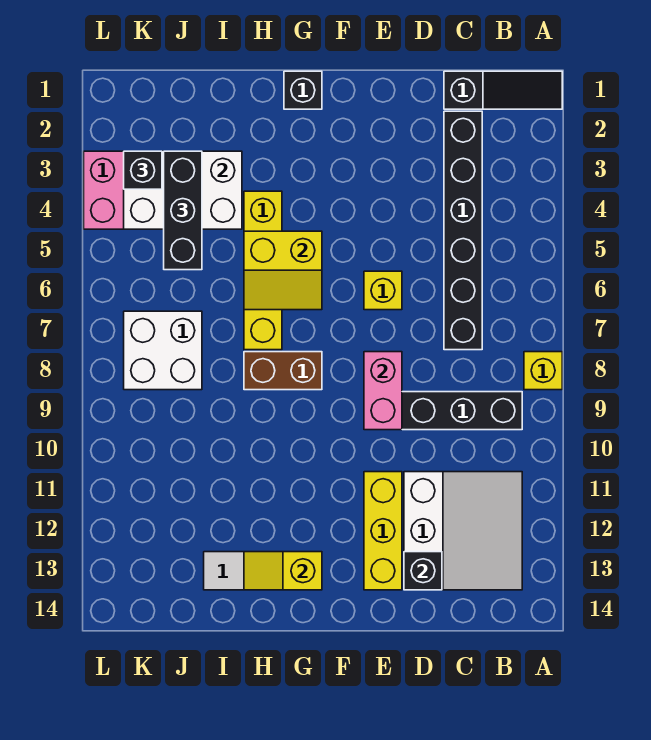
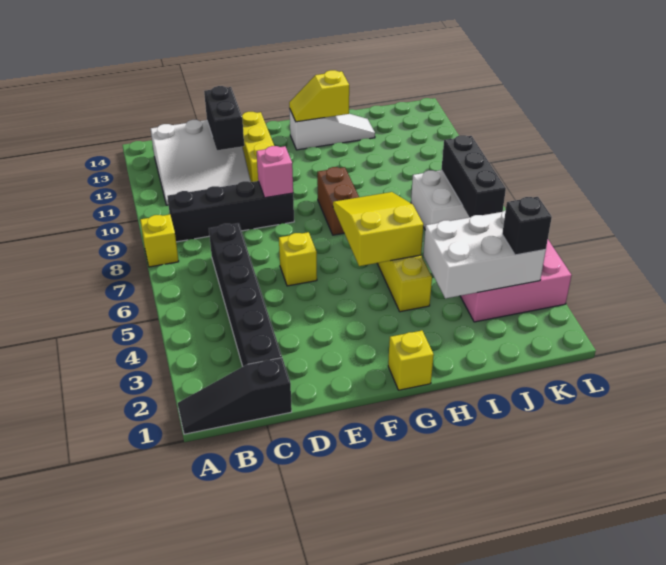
white slope B11:D13 level 1 top D -> white slope B11:D13 level 1 top 13
black brick D13 level 2 -> black brick D12:D13 level 2
pink brick E8:E9 level 2 -> pink brick E9 level 2
black brick G1 level 1 -> yellow brick G1 level 1
yellow slope G5:H6 level 2 top 5 -> yellow slope G5:H7 level 2 top 5
brown brick G8:H8 level 1 -> brown brick G8:G9 level 1
yellow slope G13:H13 level 2 top G -> yellow slope G13:H13 level 2 top H
black brick J3:J5 level 3 -> black brick K6:K8 level 2

